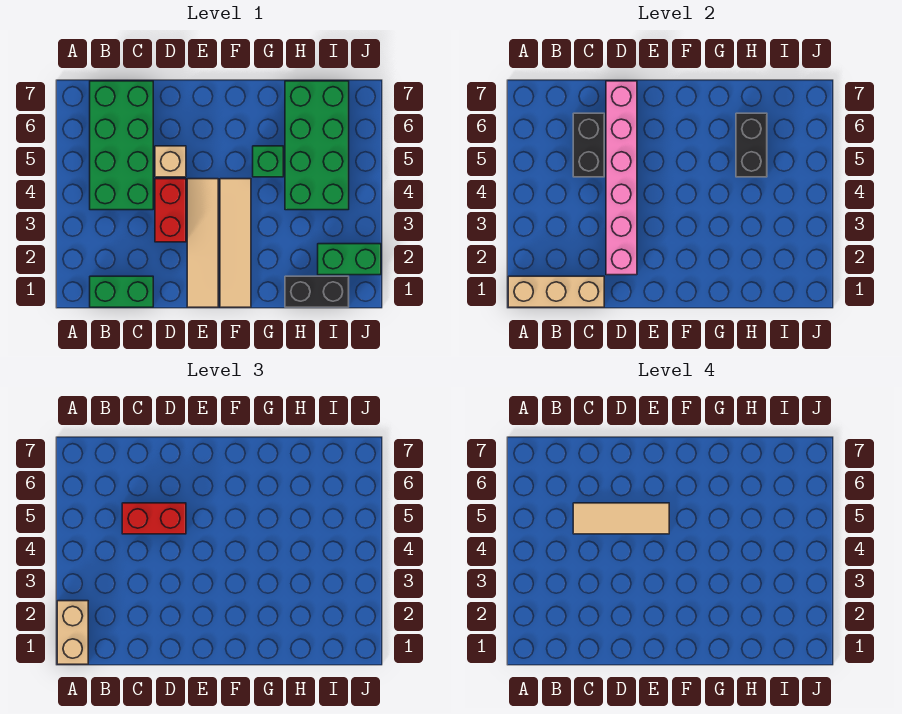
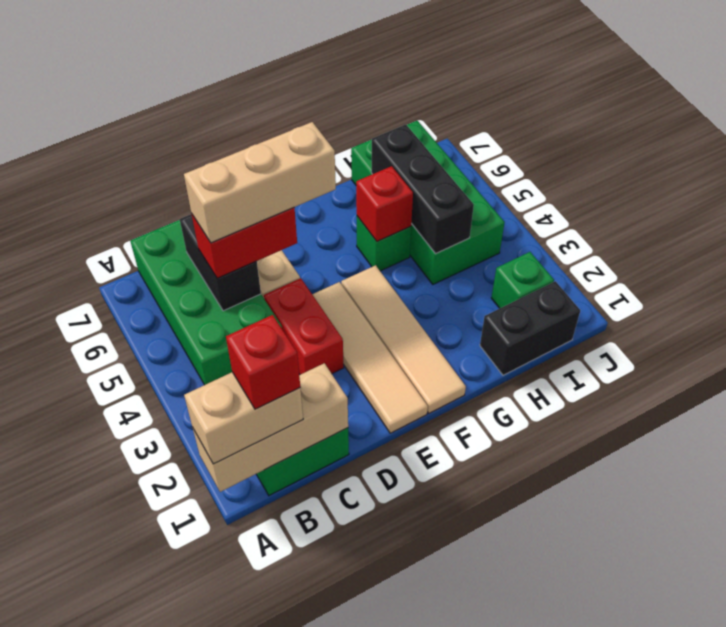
tan brick A1:A2 level 3 -> tan brick A1:B1 level 3
none -> red brick B1 level 4
tan tile C5:E5 level 4 -> tan brick C5:E5 level 4
pink brick D2:D7 level 2 -> none
none -> red brick G5 level 2
black brick H5:H6 level 2 -> black brick H4:H6 level 2
green brick I2:J2 level 1 -> green brick I2 level 1

